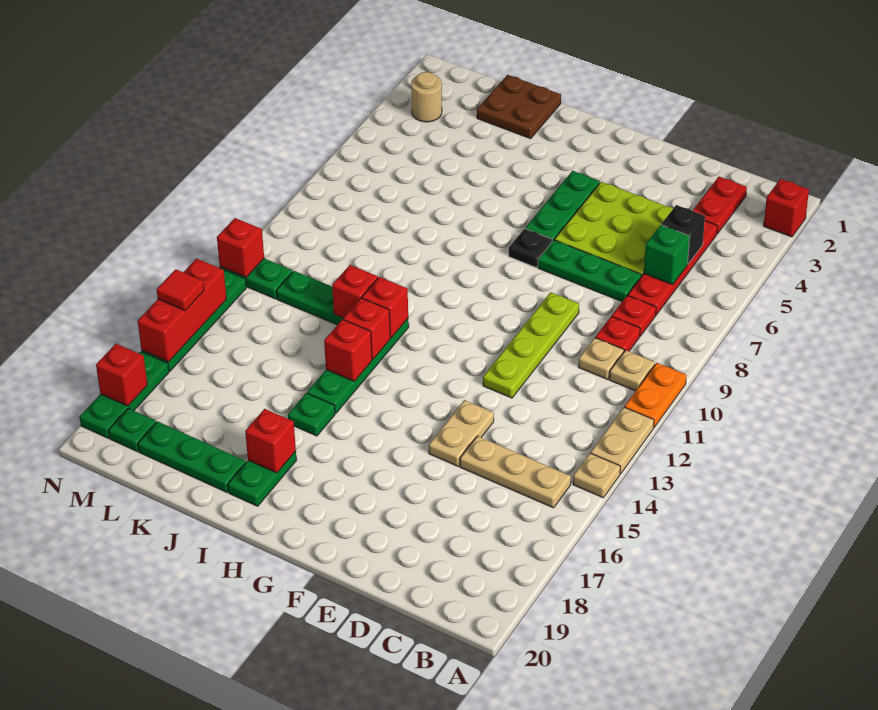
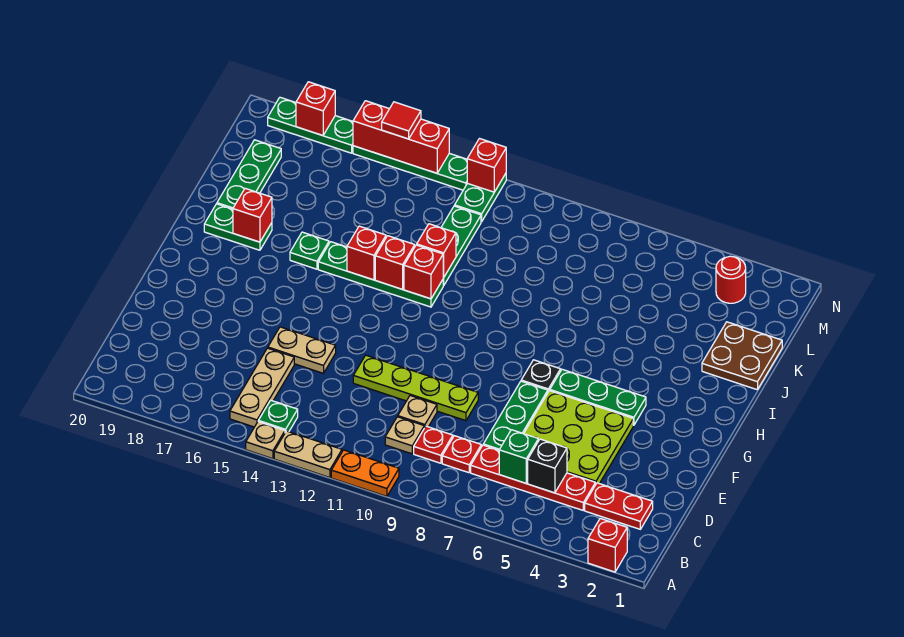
tan plate B10 level 1 -> tan plate D10 level 1
tan round brick M3 level 1 -> red round brick M3 level 1
green plate M19 level 1 -> green plate B14 level 1

